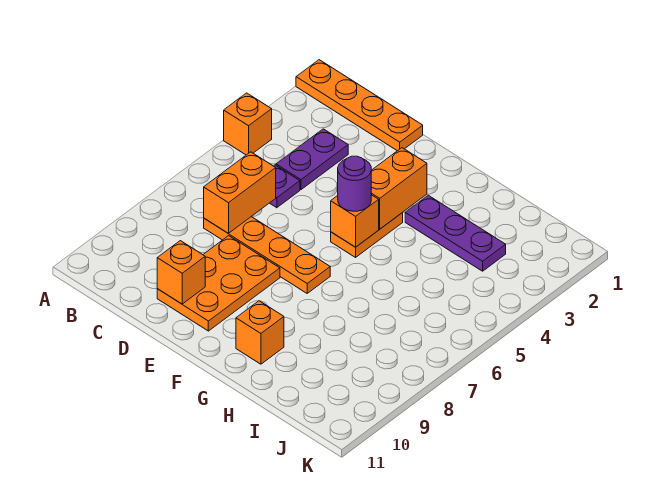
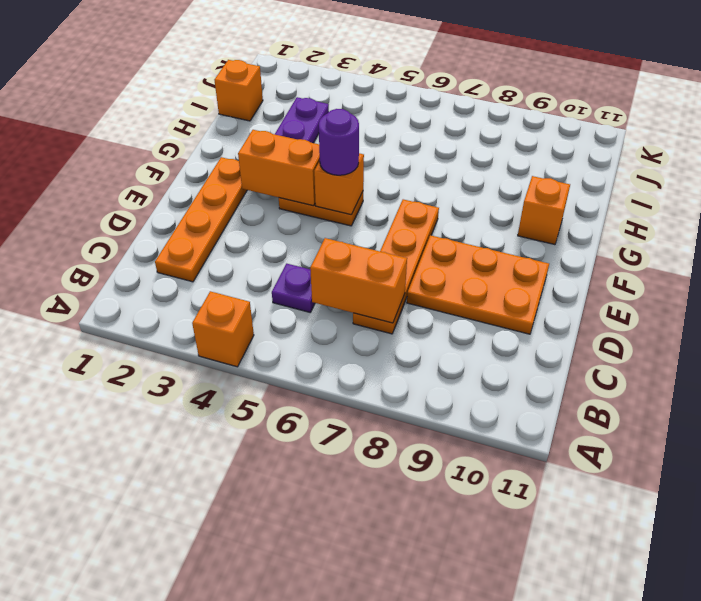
orange plate A1:D1 level 1 -> orange plate C2:F2 level 1
purple plate C3:C4 level 1 -> none
orange brick D10 level 2 -> orange brick I1 level 1

